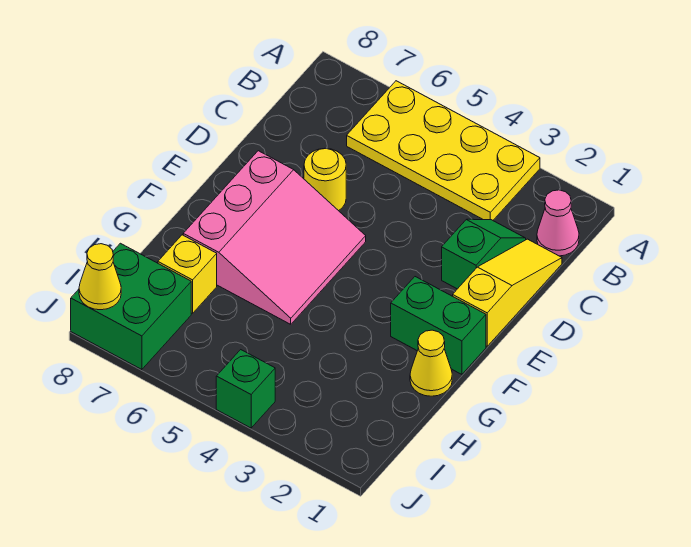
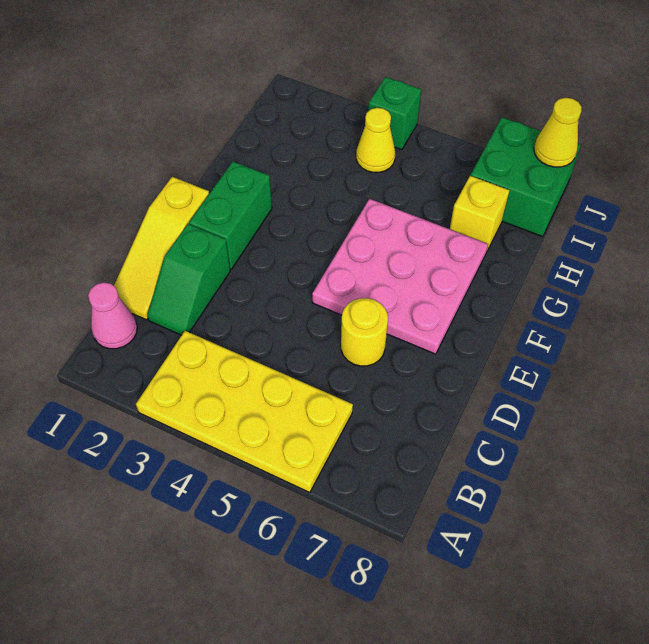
pink slope E5:G7 level 1 top 7 -> pink plate E5:G7 level 1
green brick F1:F2 level 1 -> green brick E2:F2 level 1
yellow cone G1 level 1 -> yellow cone I4 level 1

